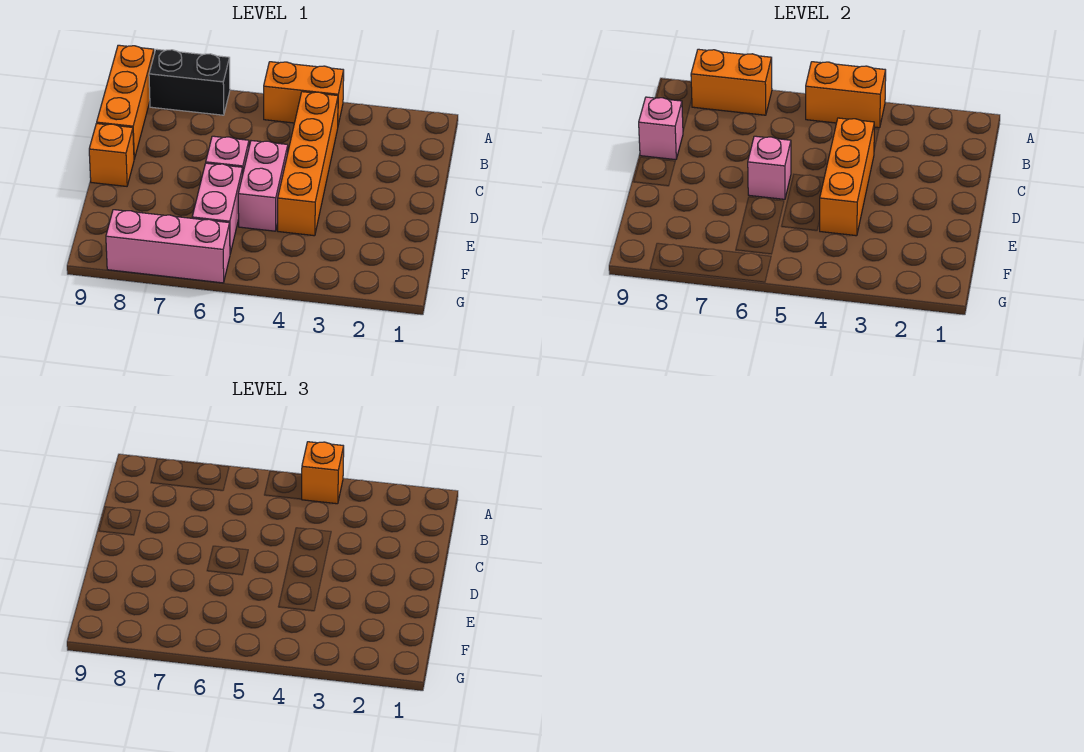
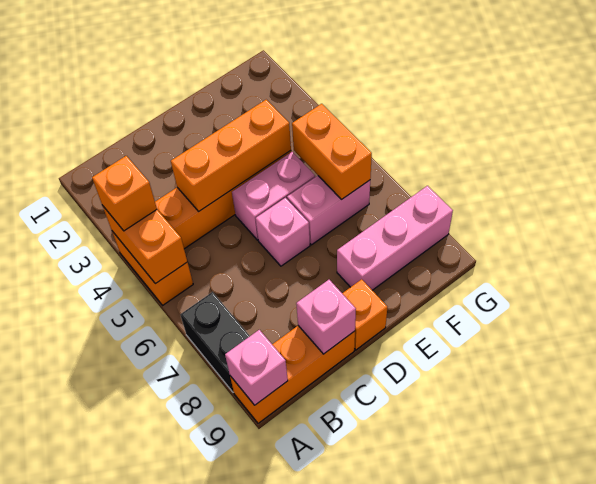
orange brick A7:A8 level 2 -> orange brick F5:F6 level 2
pink brick D6 level 2 -> pink brick A9 level 2
pink brick G6:G8 level 1 -> pink brick E8:G8 level 1

